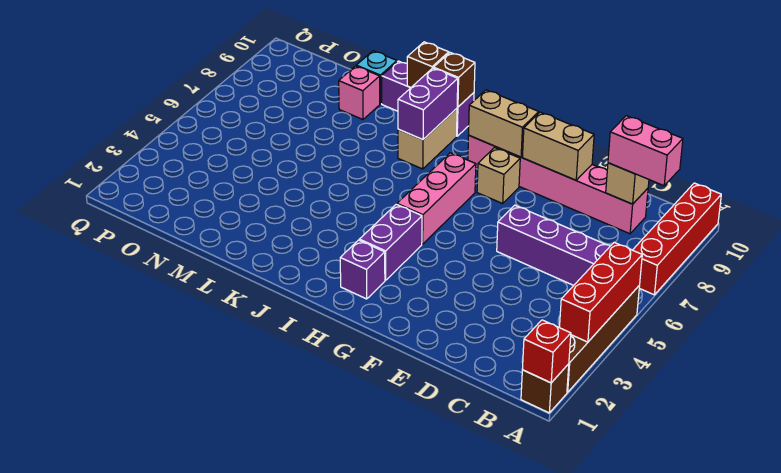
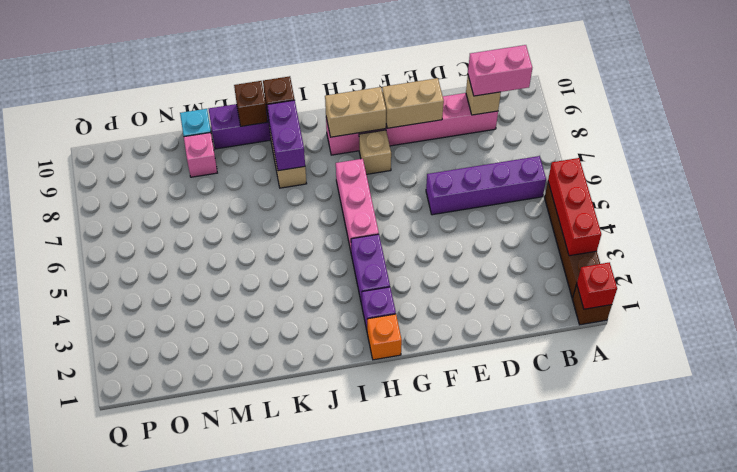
red brick A7:A10 level 1 -> none
none -> orange brick H1 level 1

